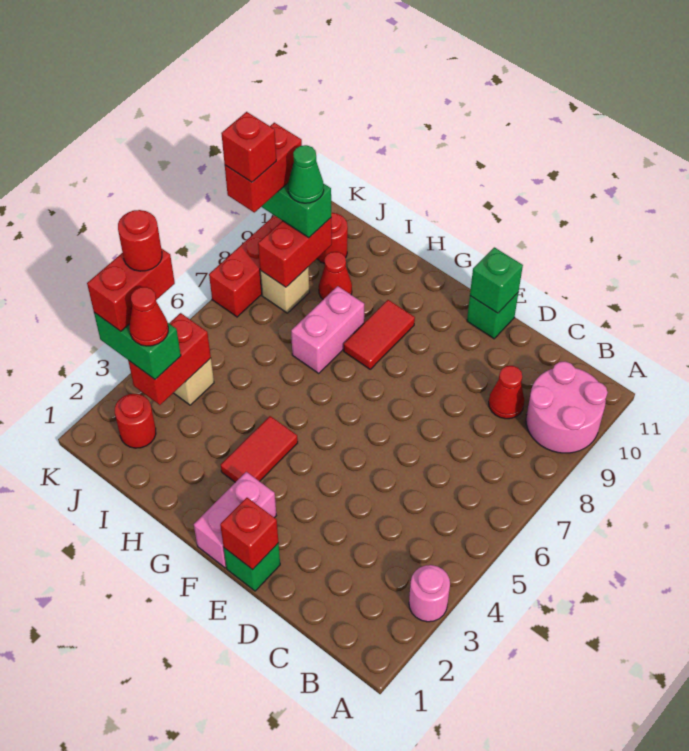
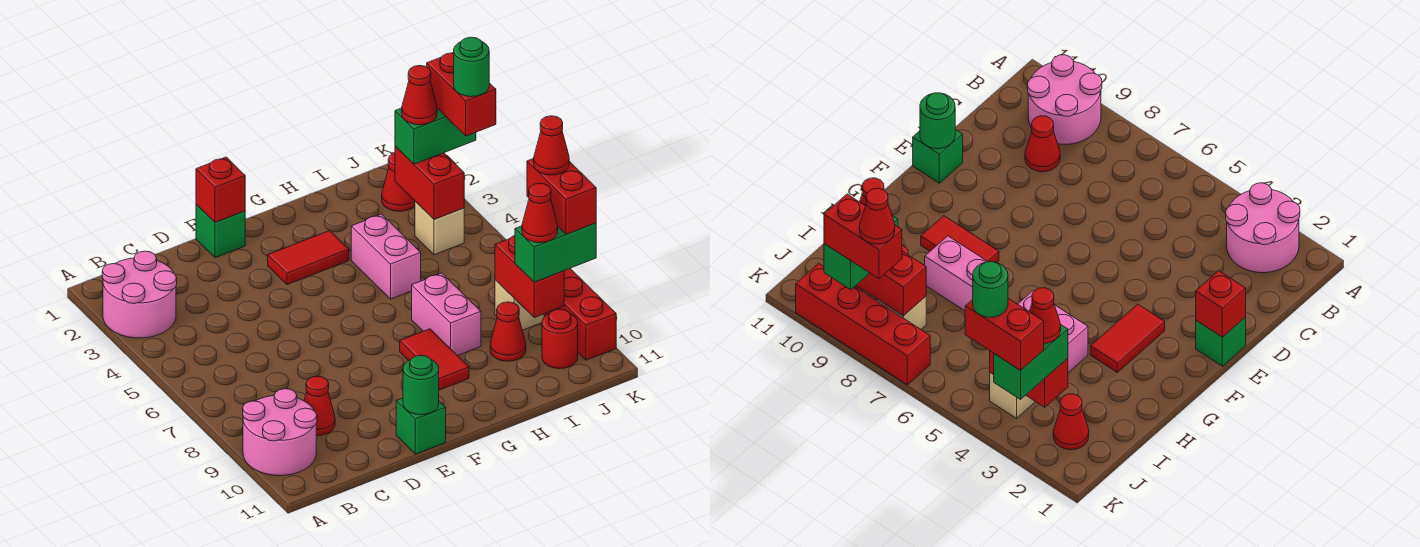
pink round brick A3 level 1 -> pink round brick A2:B3 level 1
green brick E11 level 2 -> green round brick E11 level 2
pink brick F1:F2 level 1 -> pink brick H4:H5 level 1
red tile G3:G4 level 1 -> red tile F3:G3 level 1
red round brick J2 level 1 -> red cone J2 level 1
green cone J9 level 4 -> red cone J9 level 4
red round brick K4 level 5 -> green round brick K4 level 5
red brick K8 level 5 -> red cone K8 level 5

